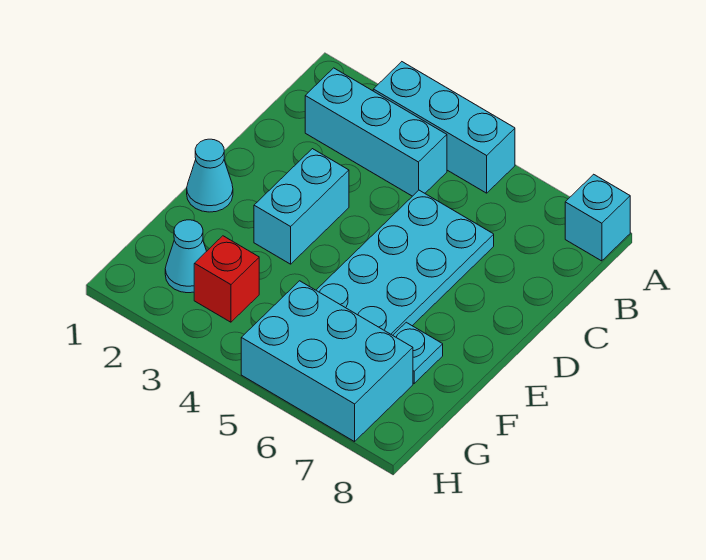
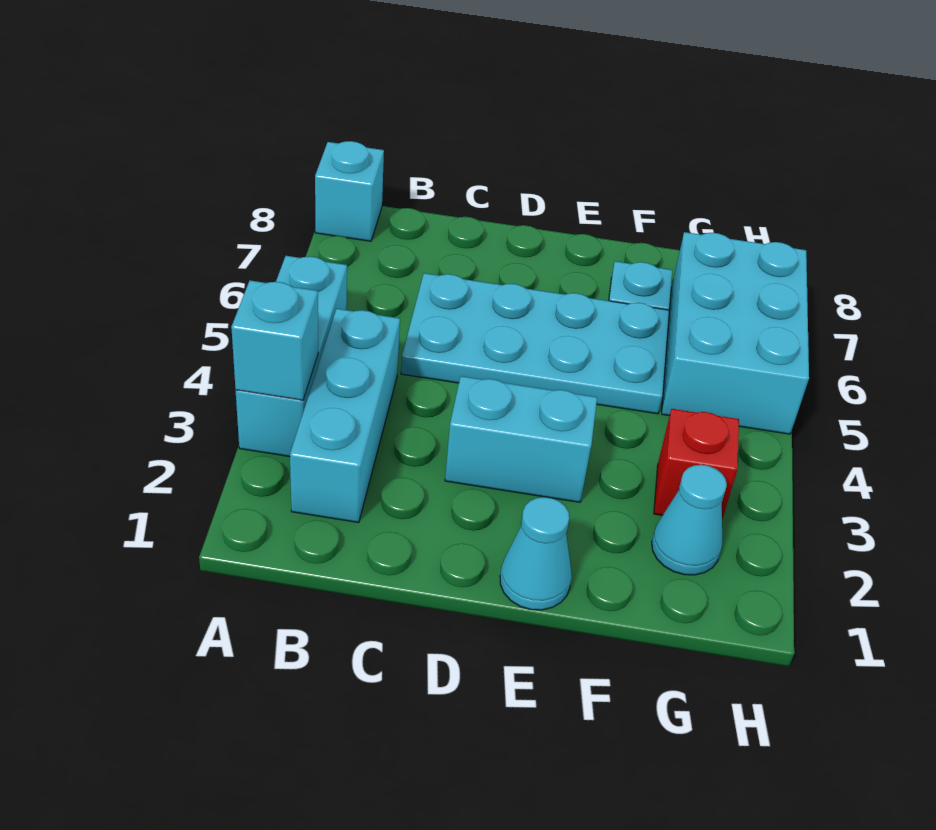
none -> cyan brick A3 level 2

